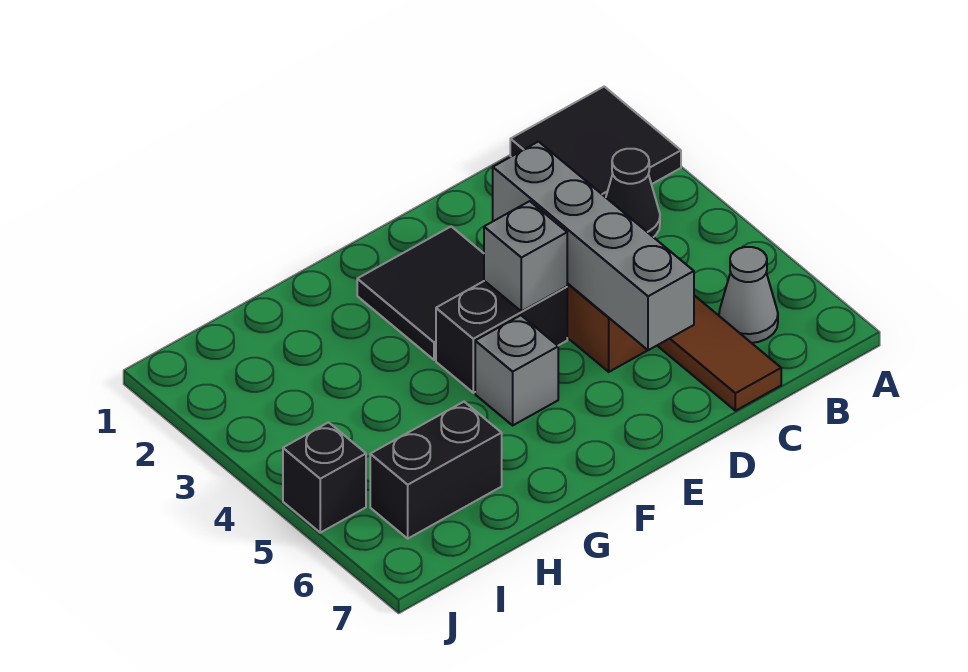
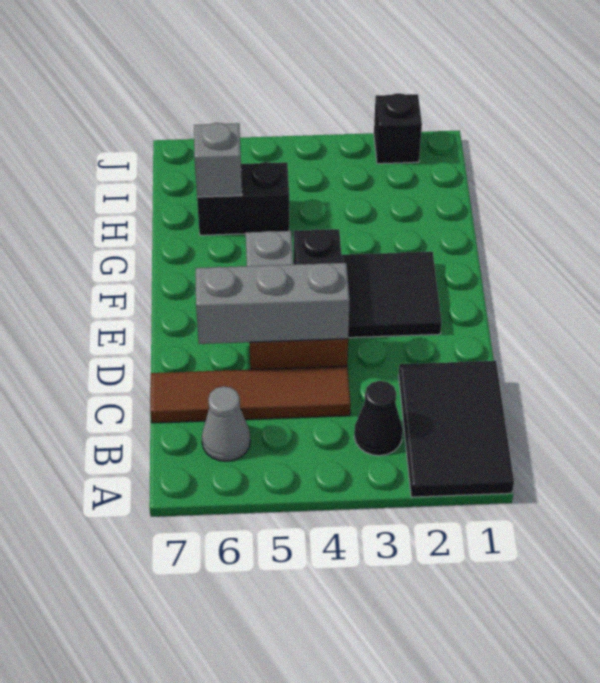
black tile A1:B2 level 1 -> black tile A1:C2 level 1
grey brick D3:D6 level 2 -> grey brick D4:D6 level 2
grey brick E4 level 2 -> grey brick H6 level 2
black brick H6:I6 level 1 -> black brick H5:H6 level 1
black brick J5 level 1 -> black brick J2 level 1

